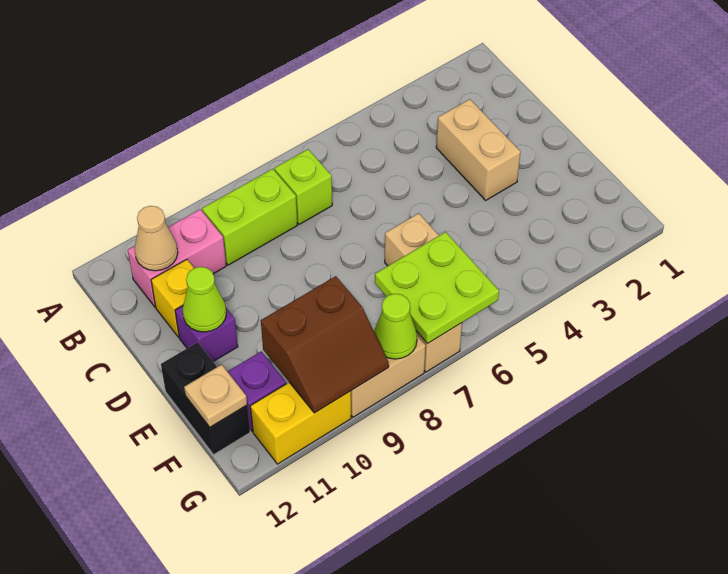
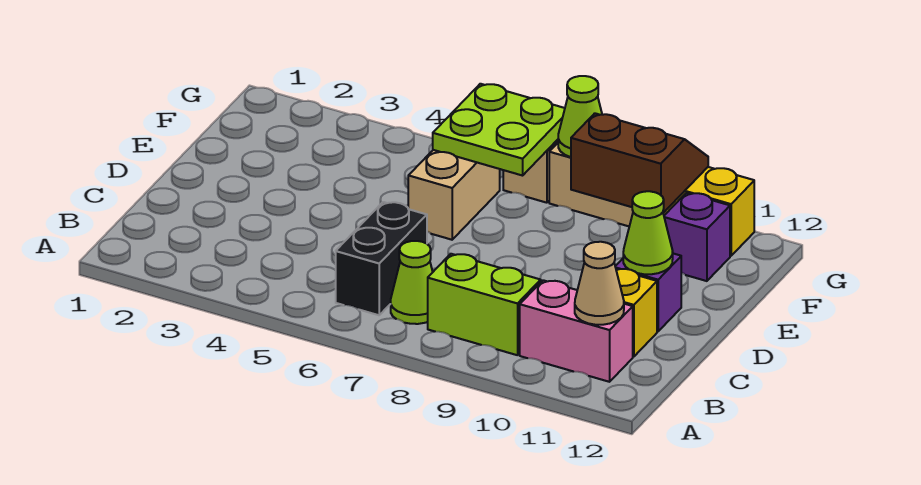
lime brick B7 level 1 -> lime cone B7 level 1
tan brick C3:D3 level 1 -> none
black brick E12:F12 level 1 -> black brick B6:C6 level 1
tan plate F12 level 2 -> none

